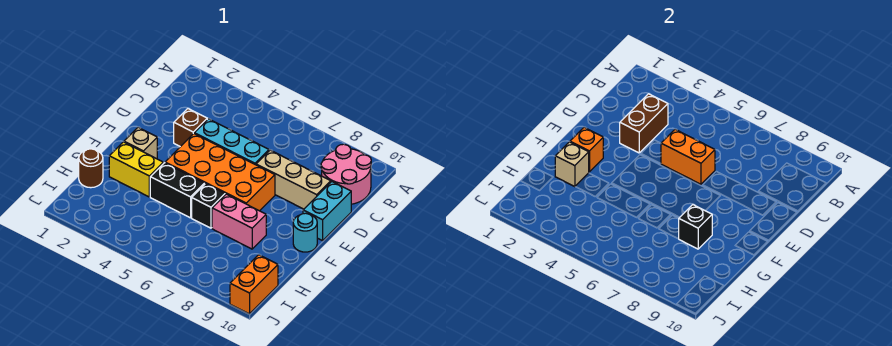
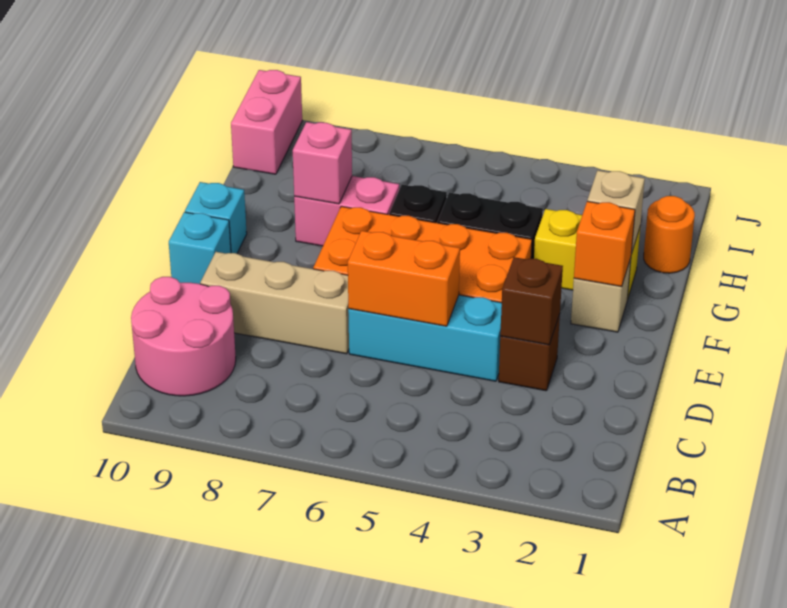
brown brick C3:D3 level 2 -> brown brick D3 level 2
cyan brick D10:E10 level 1 -> cyan brick E10 level 1
cyan round brick F10 level 1 -> cyan brick F10 level 1
black brick G8 level 2 -> pink brick G8 level 2
brown round brick H1 level 1 -> orange round brick H1 level 1
orange brick I10:J10 level 1 -> pink brick I10:J10 level 1

